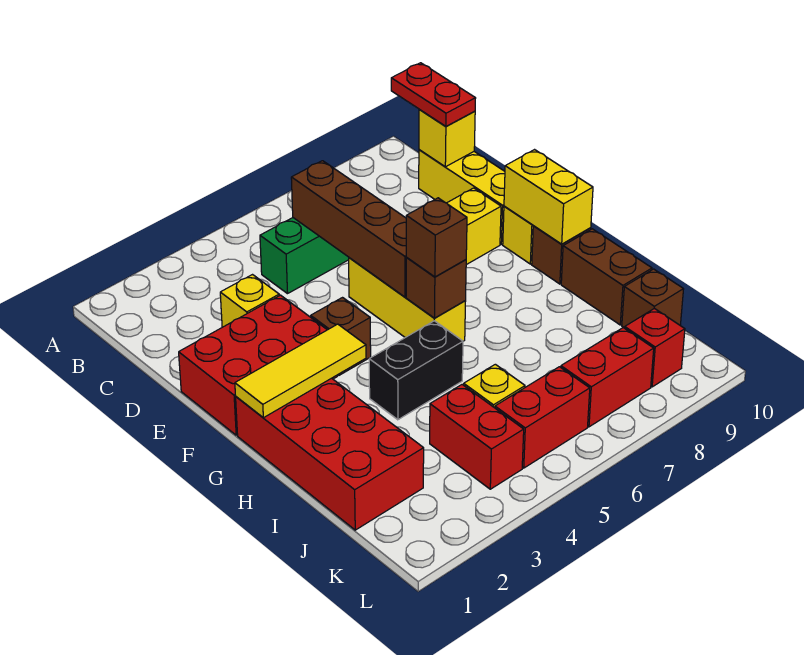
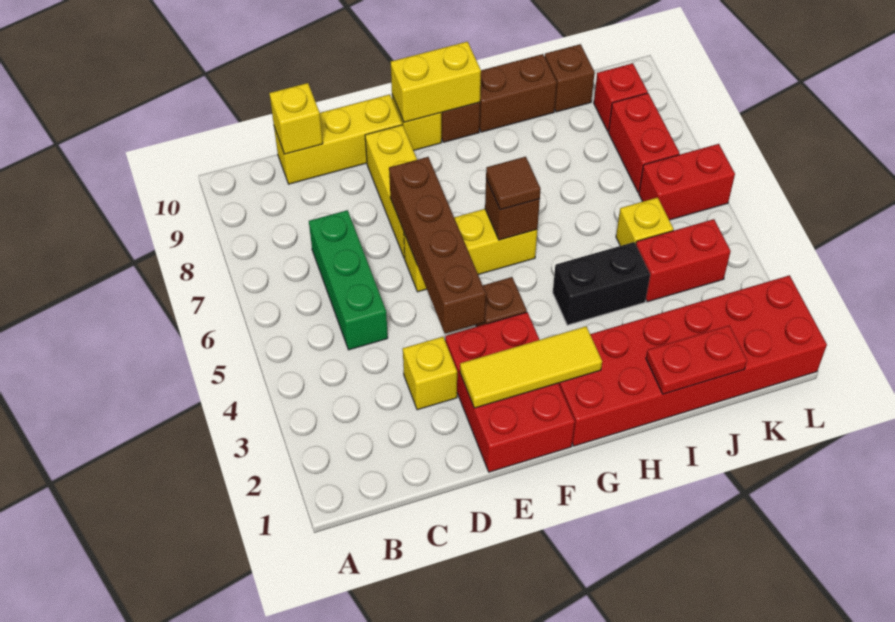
red plate B10:C10 level 3 -> red plate I1:J1 level 2
brown brick C6:F6 level 2 -> brown brick E4:E7 level 2
red brick G1:J2 level 1 -> red brick G1:L2 level 1
yellow tile G1:G3 level 2 -> yellow tile E2:G2 level 2
brown brick G6 level 3 -> brown tile G6 level 3
black brick H4:H5 level 1 -> black brick H4:I4 level 1
red brick K5:K6 level 1 -> red brick K6:L6 level 1

